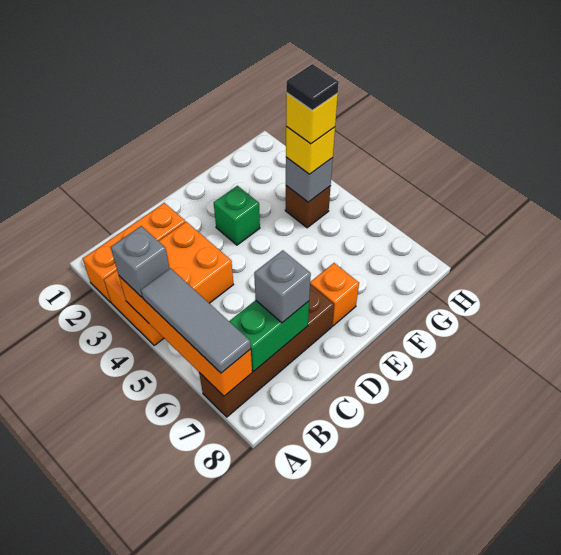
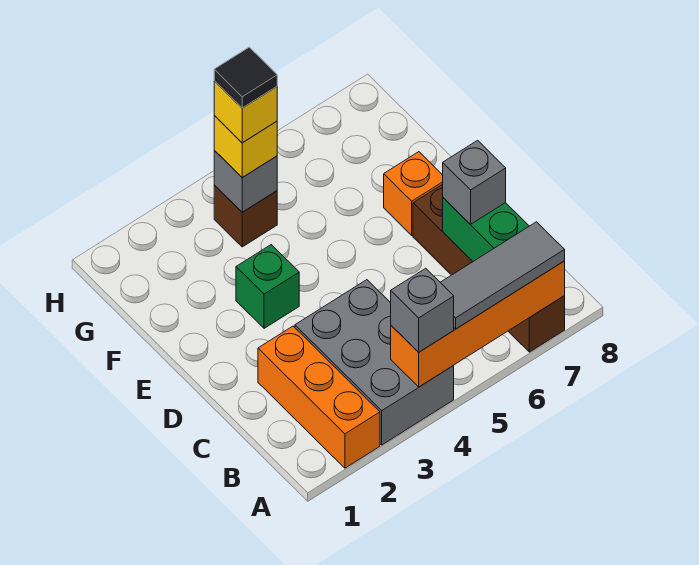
orange brick A3:C4 level 1 -> grey brick A3:C4 level 1

